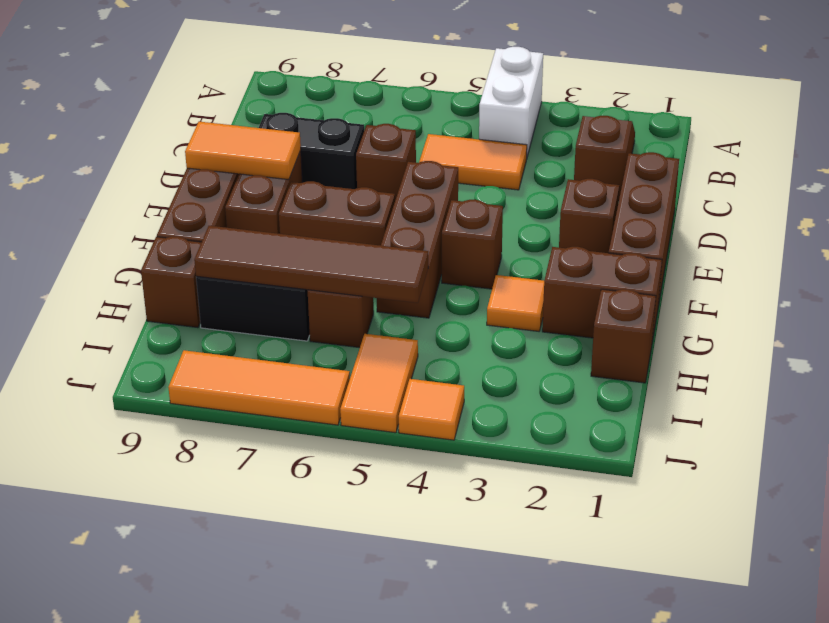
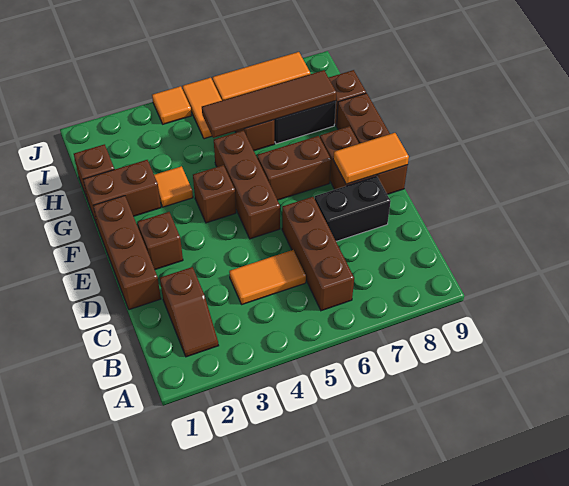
white brick A4:B4 level 1 -> none
brown brick D6 level 1 -> brown brick B6:D6 level 1

